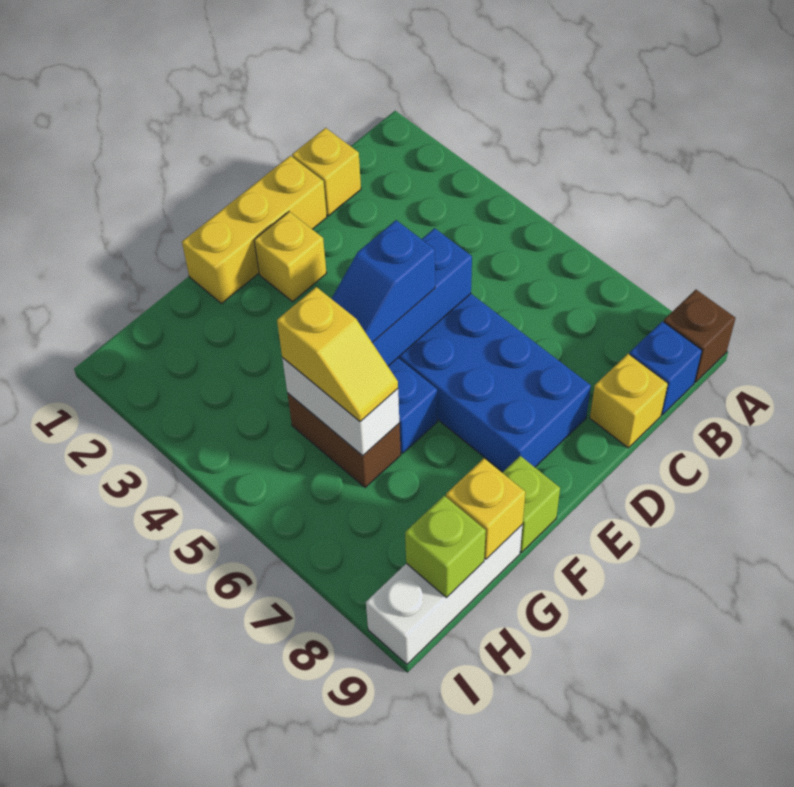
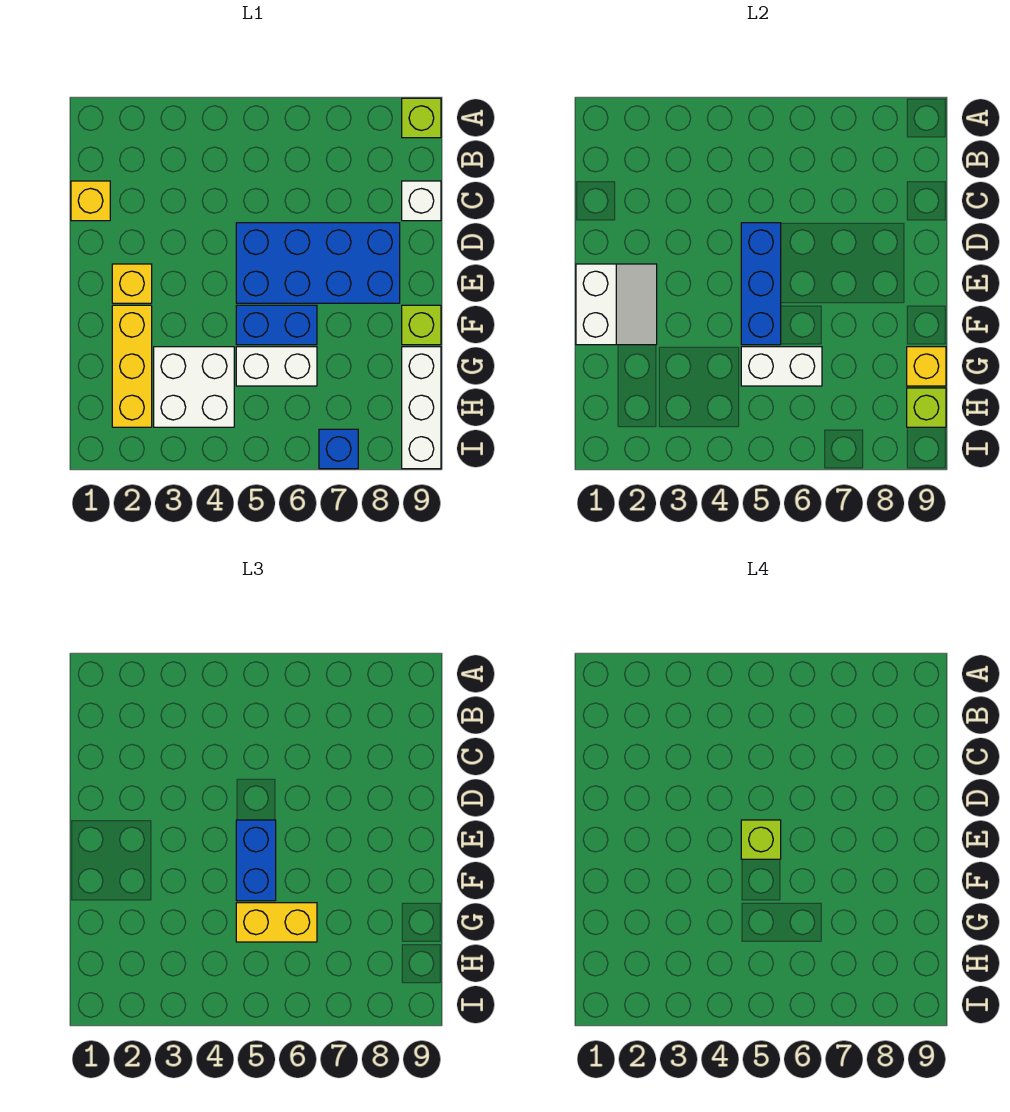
brown brick A9 level 1 -> lime brick A9 level 1
blue brick B9 level 1 -> blue brick I7 level 1
yellow brick C9 level 1 -> white brick C9 level 1
yellow brick D1:F1 level 1 -> yellow brick F2:H2 level 1
none -> white slope E1:F2 level 2 top 1
blue slope E5:F5 level 3 top E -> blue brick E5:F5 level 3
none -> lime brick E5 level 4
none -> white brick G3:H4 level 1
brown brick G5:G6 level 1 -> white brick G5:G6 level 1
yellow slope G5:G6 level 3 top 5 -> yellow brick G5:G6 level 3

